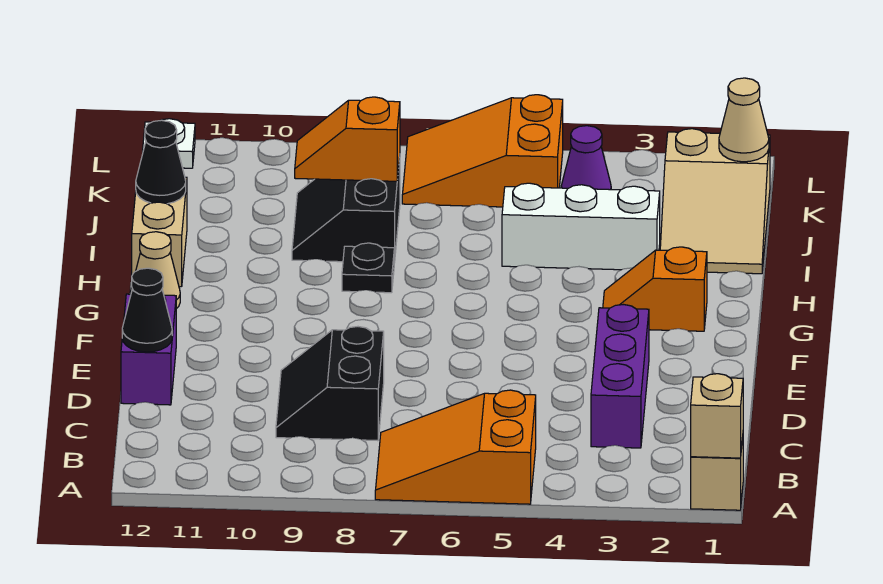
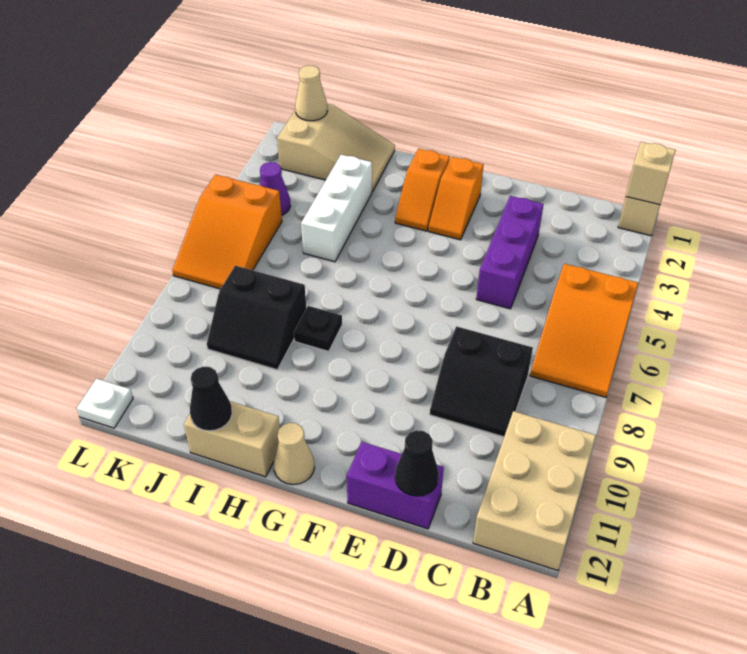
none -> tan brick A10:B12 level 1
purple brick C3:E3 level 1 -> purple brick D3:D5 level 1
orange slope J8:J9 level 2 top 8 -> orange slope F2:F3 level 1 top 2

